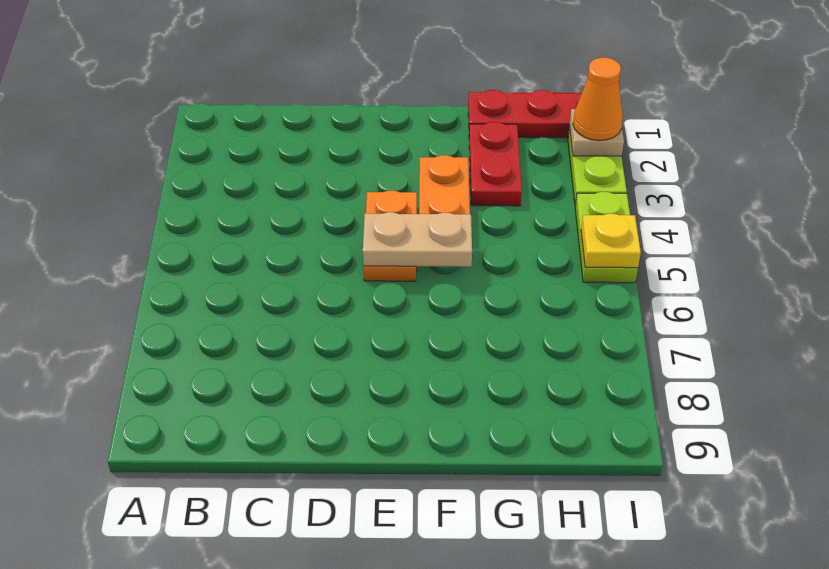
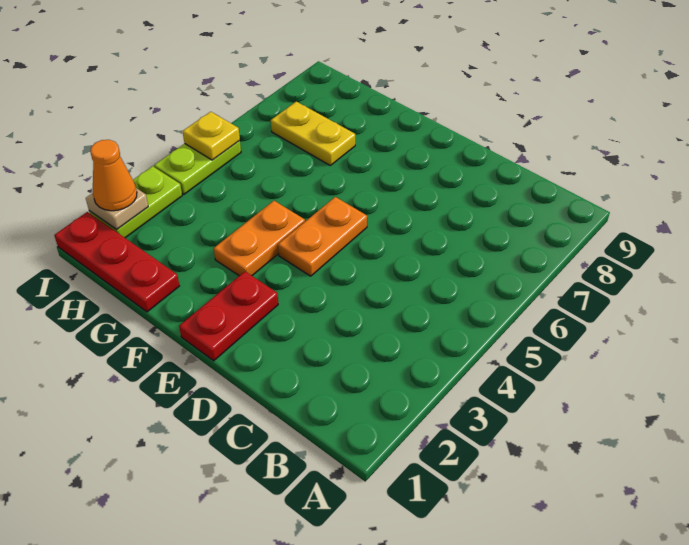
tan plate E5:F5 level 2 -> none
red plate G2:G3 level 1 -> red plate E1:E2 level 1
none -> yellow plate G7:H7 level 1

